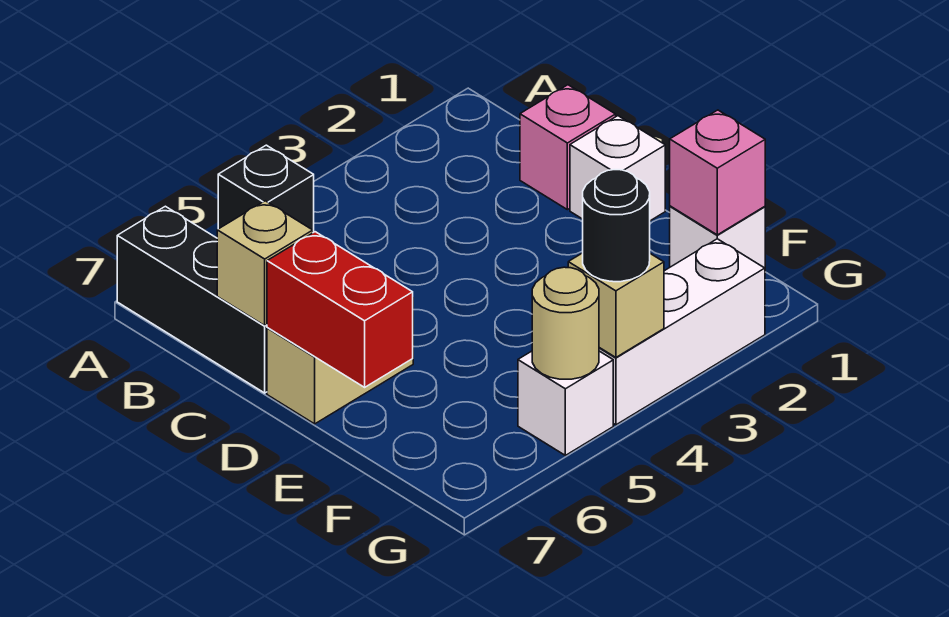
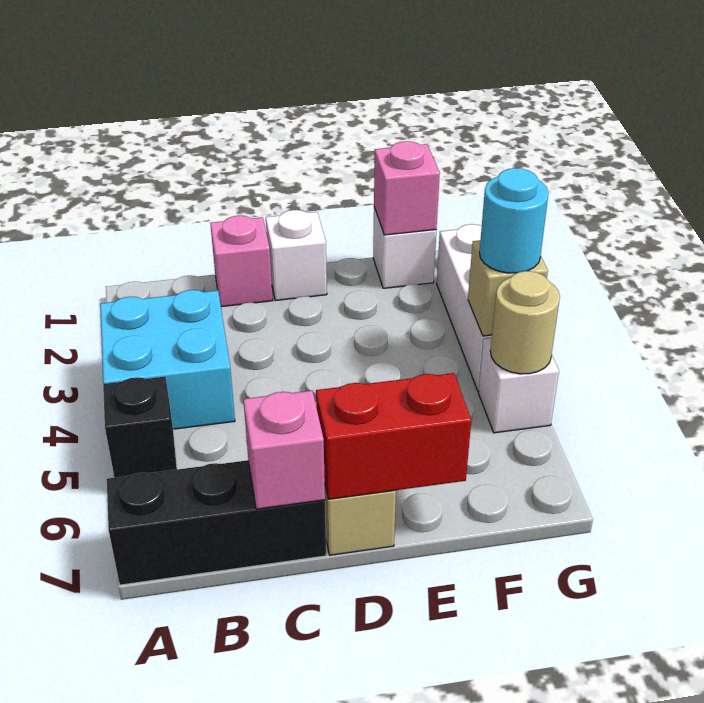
none -> cyan brick A3:B4 level 1
tan brick C7 level 2 -> pink brick C7 level 2
black round brick G4 level 3 -> cyan round brick G4 level 3

